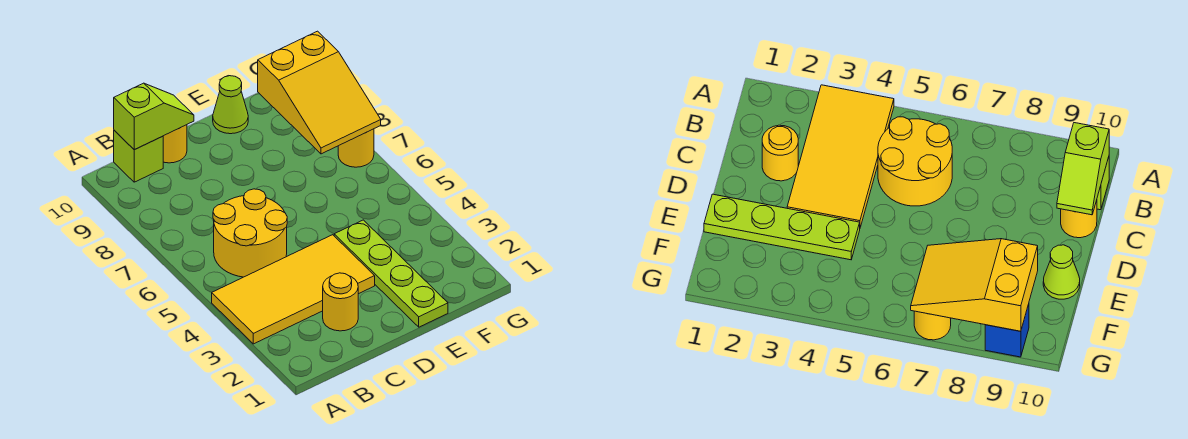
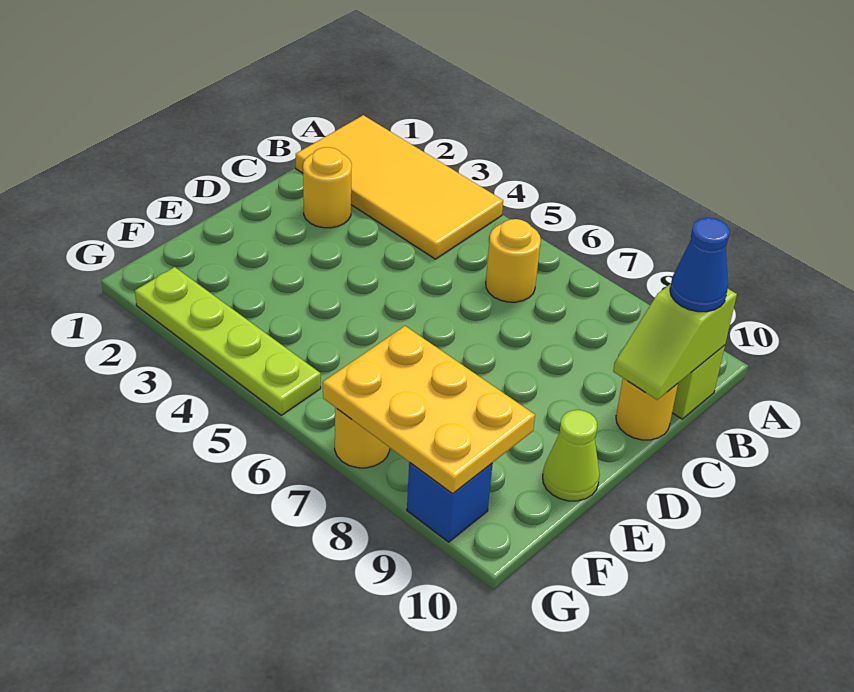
yellow tile A3:D4 level 1 -> yellow tile A1:B4 level 1
yellow round brick B5:C6 level 1 -> yellow round brick B6 level 1
none -> blue cone B10 level 3
lime plate E1:E4 level 1 -> lime plate G2:G5 level 1
yellow slope F7:G9 level 2 top 9 -> yellow plate F7:G9 level 2

